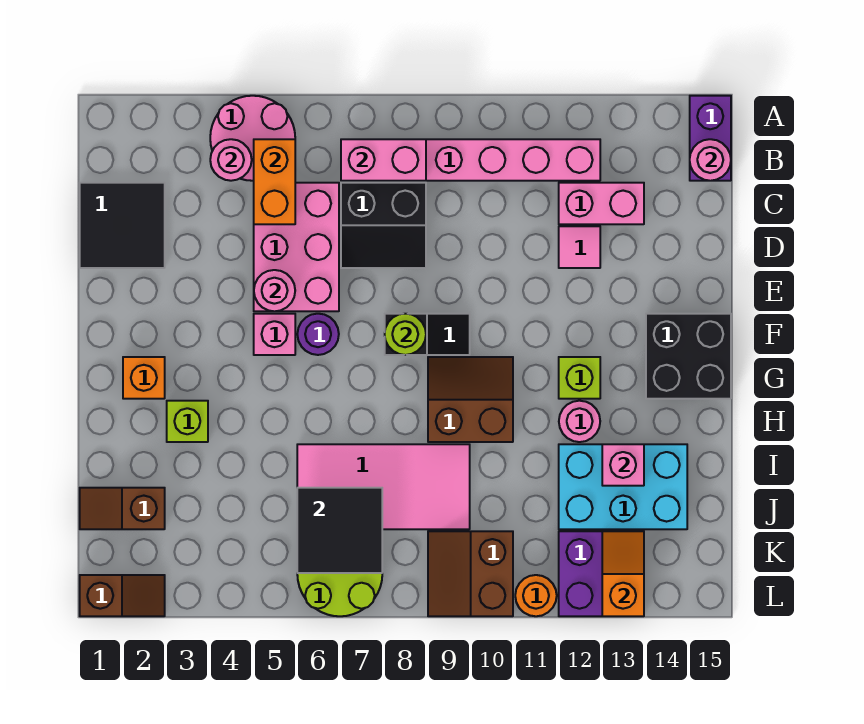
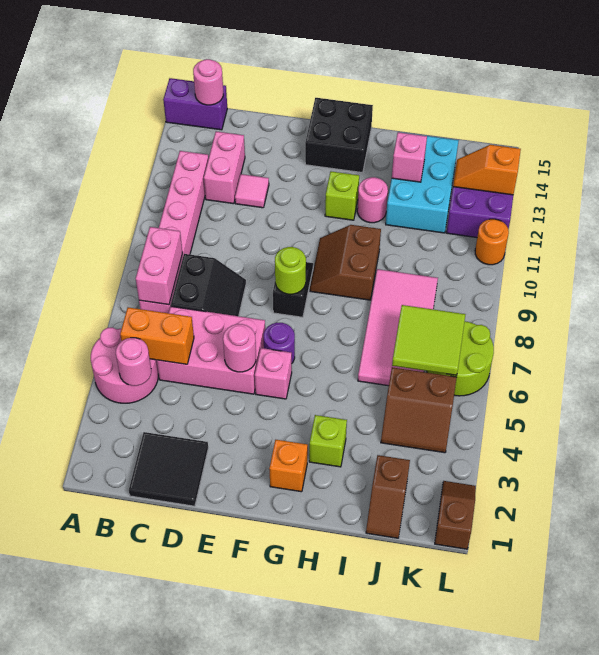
black tile J6:K7 level 2 -> lime tile J6:K7 level 2
brown slope K9:L10 level 1 top 10 -> brown slope J4:K5 level 1 top 5

